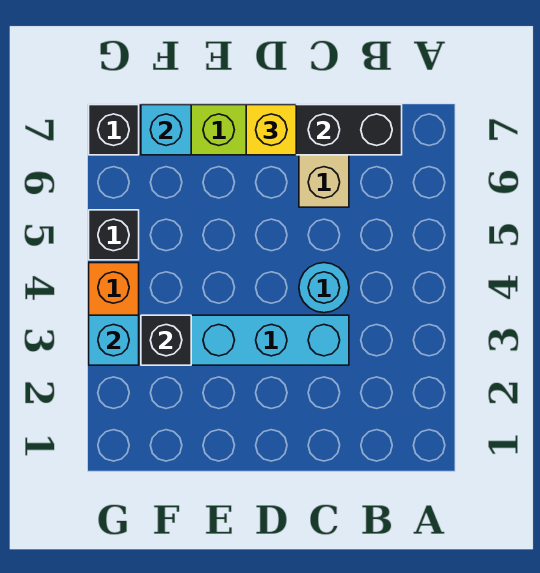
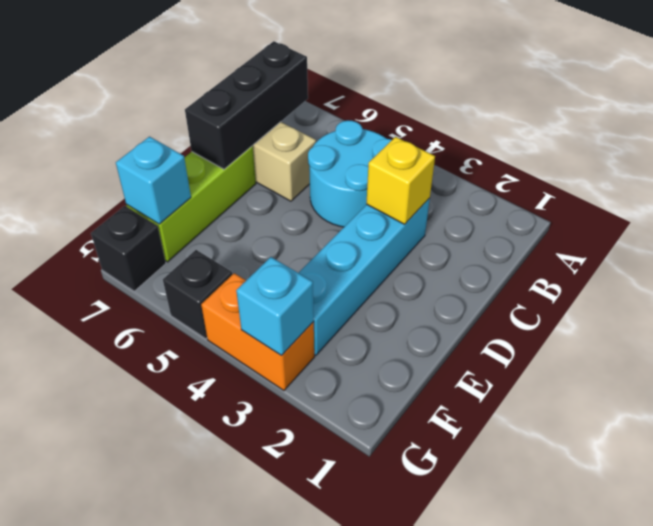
cyan round brick C4 level 1 -> cyan round brick B4:C5 level 1
yellow brick D7 level 3 -> yellow brick C3 level 2
black brick F3 level 2 -> none

